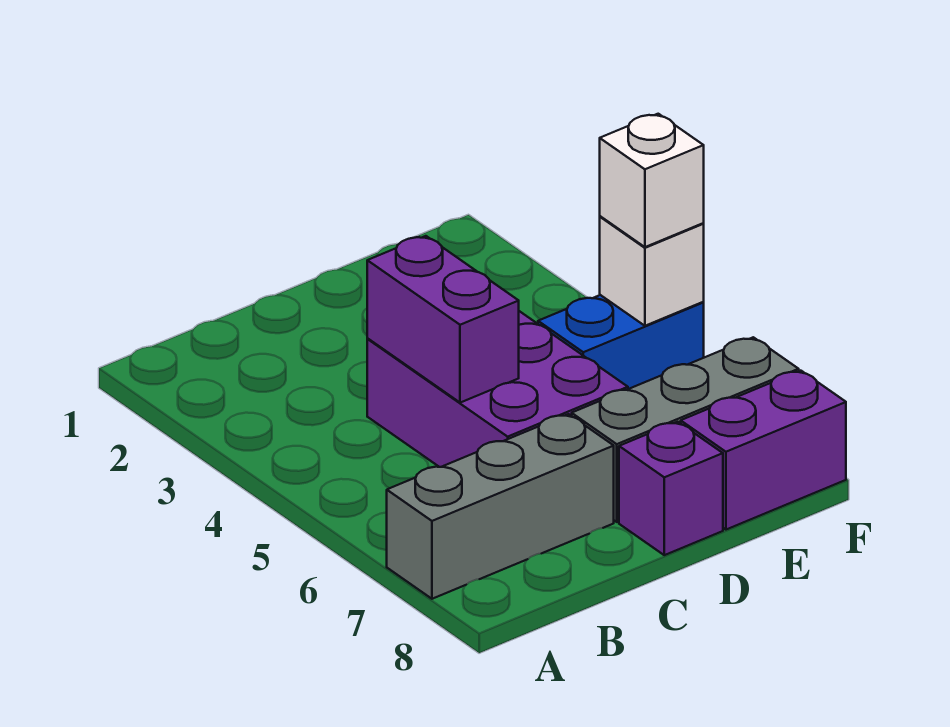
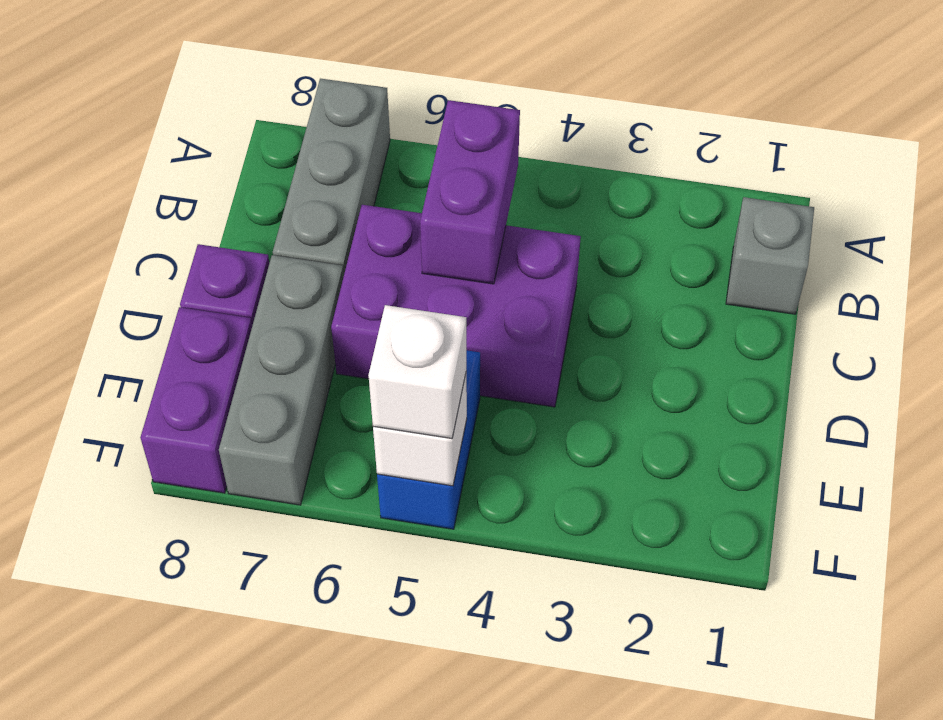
none -> grey brick B1 level 1
purple brick C4:C5 level 2 -> purple brick B5:C5 level 2

